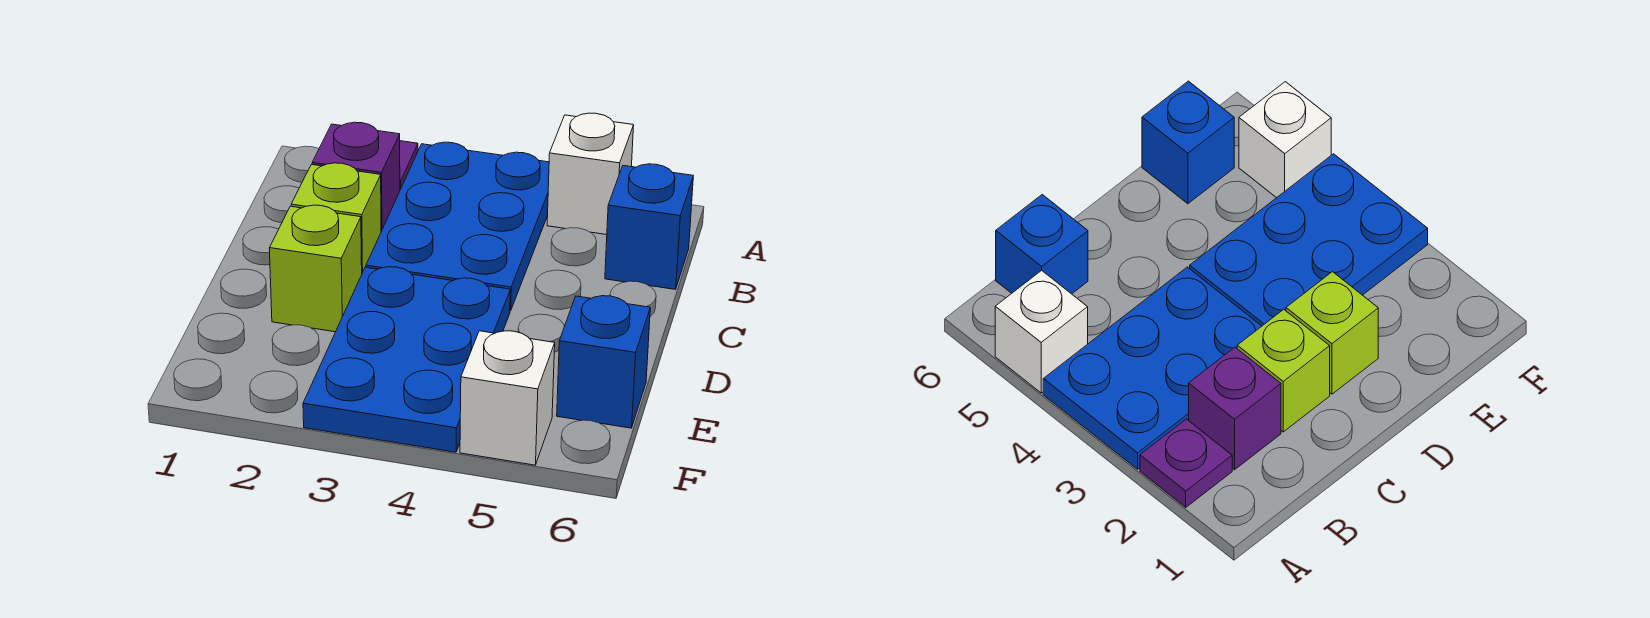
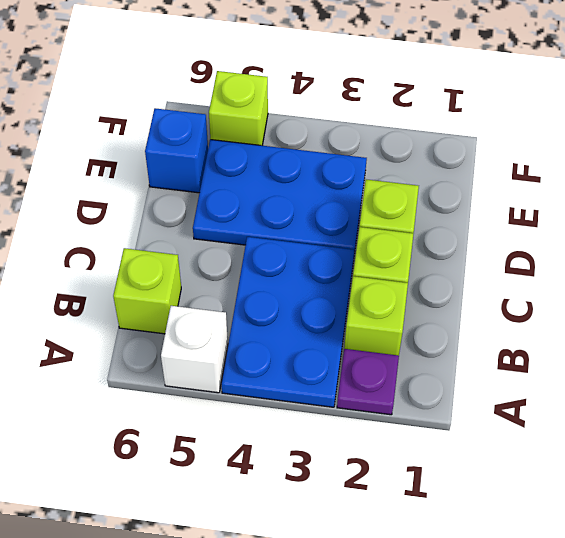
purple brick B2 level 1 -> lime brick B2 level 1
blue brick B6 level 1 -> lime brick B6 level 1
blue plate D3:F4 level 1 -> blue plate D3:E5 level 1
white brick F5 level 1 -> lime brick F5 level 1

